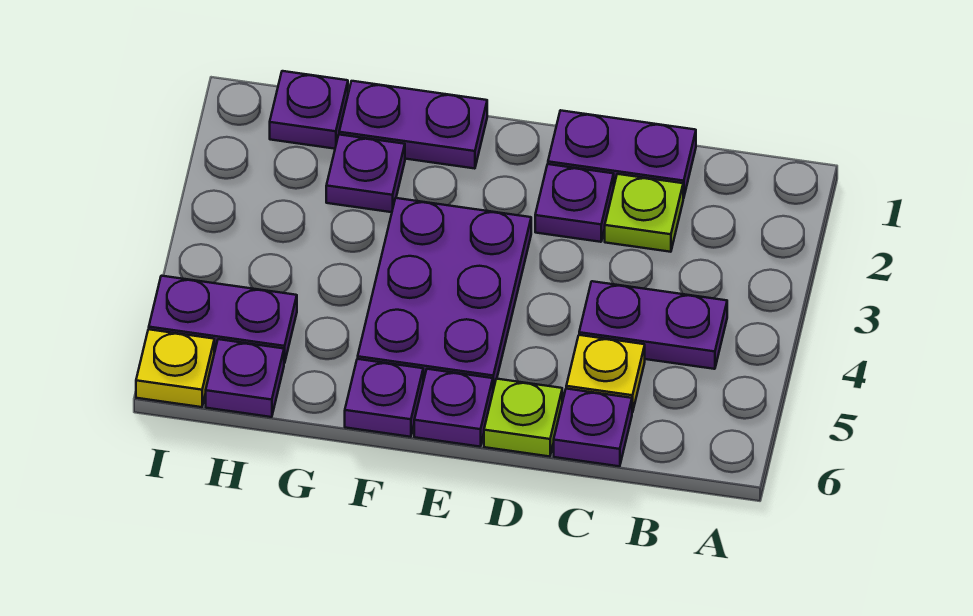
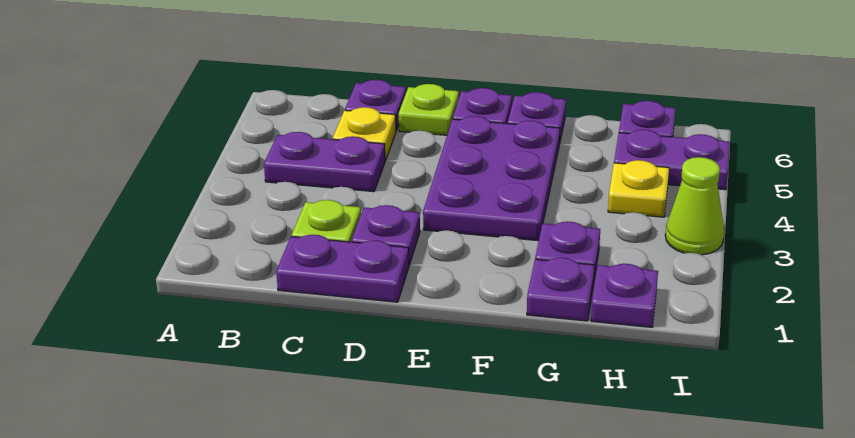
purple plate F1:G1 level 1 -> purple plate G1 level 1
none -> lime cone I3 level 1
yellow plate I6 level 1 -> yellow plate H4 level 1

